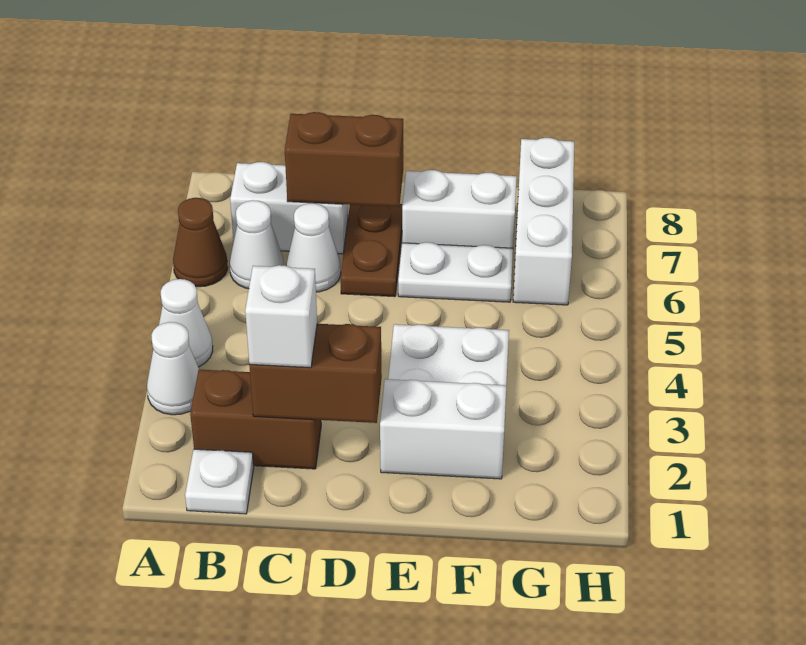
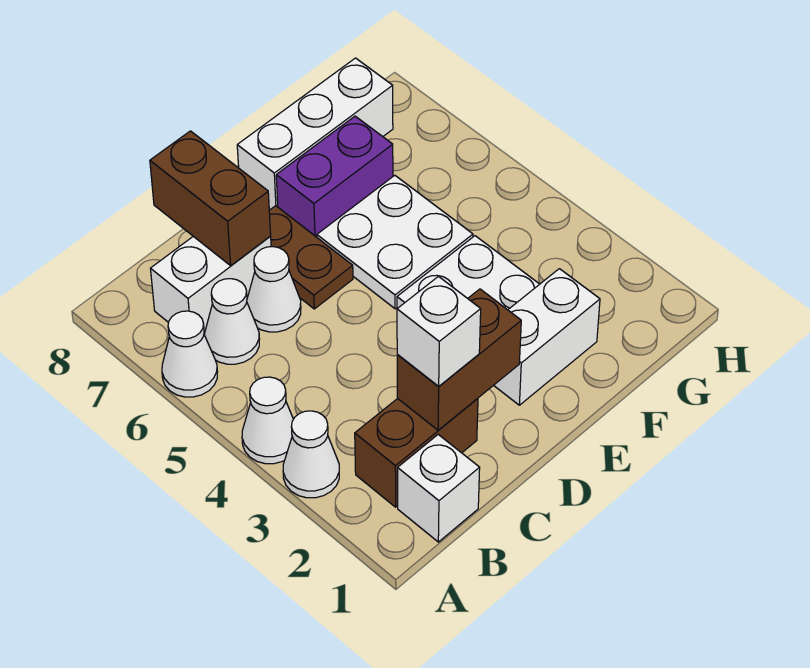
brown cone A6 level 1 -> white cone A6 level 1
white plate B1 level 1 -> white brick B1 level 1
brown brick C7:D7 level 2 -> brown brick C7:C8 level 2
white plate E6:F6 level 1 -> white plate E5:F6 level 1
white brick E7:F7 level 1 -> purple brick E7:F7 level 1
white brick G6:G8 level 1 -> white brick E8:G8 level 1

